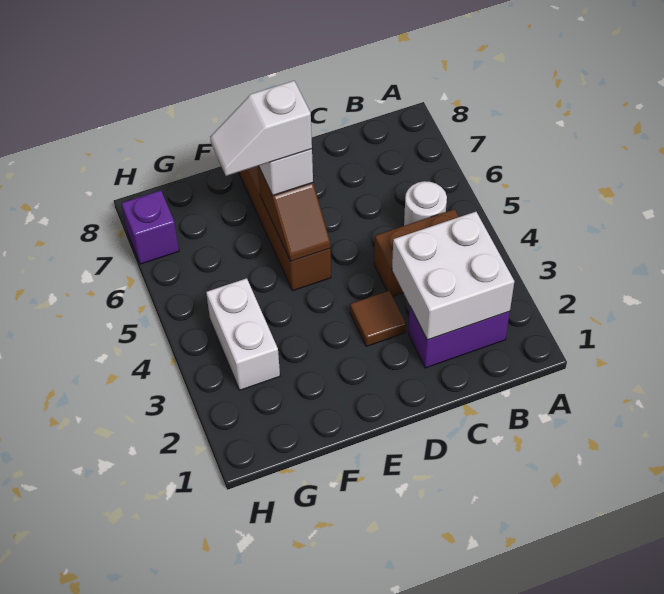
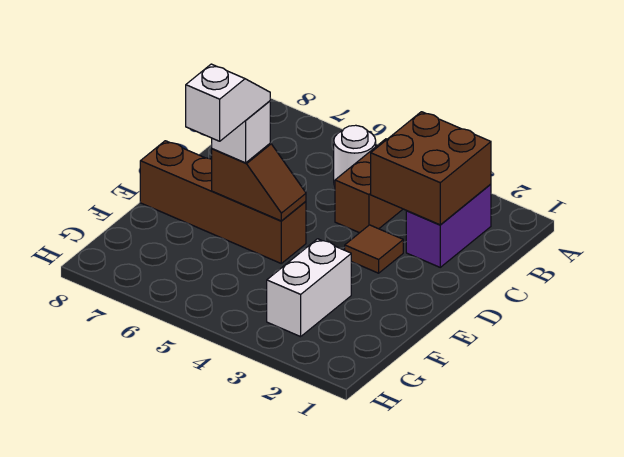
white brick B2:C3 level 2 -> brown brick B2:C3 level 2
white slope E6:F6 level 4 top E -> white slope E6:F6 level 4 top F
white brick G3:G4 level 1 -> white brick F3:G3 level 1
purple brick H7 level 1 -> none

